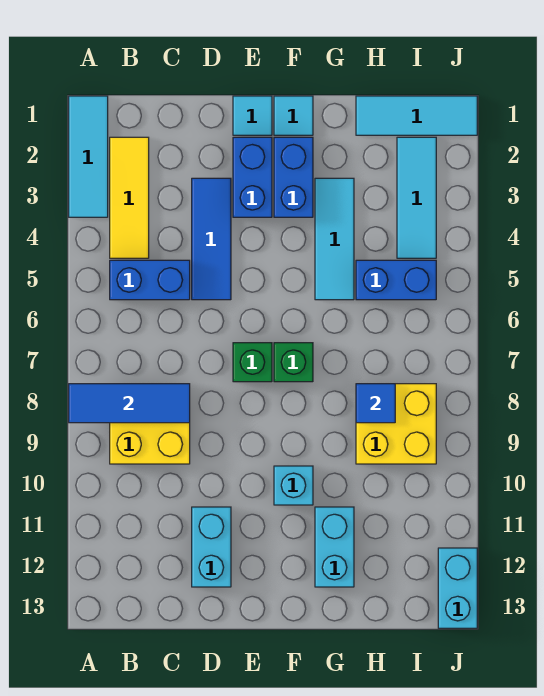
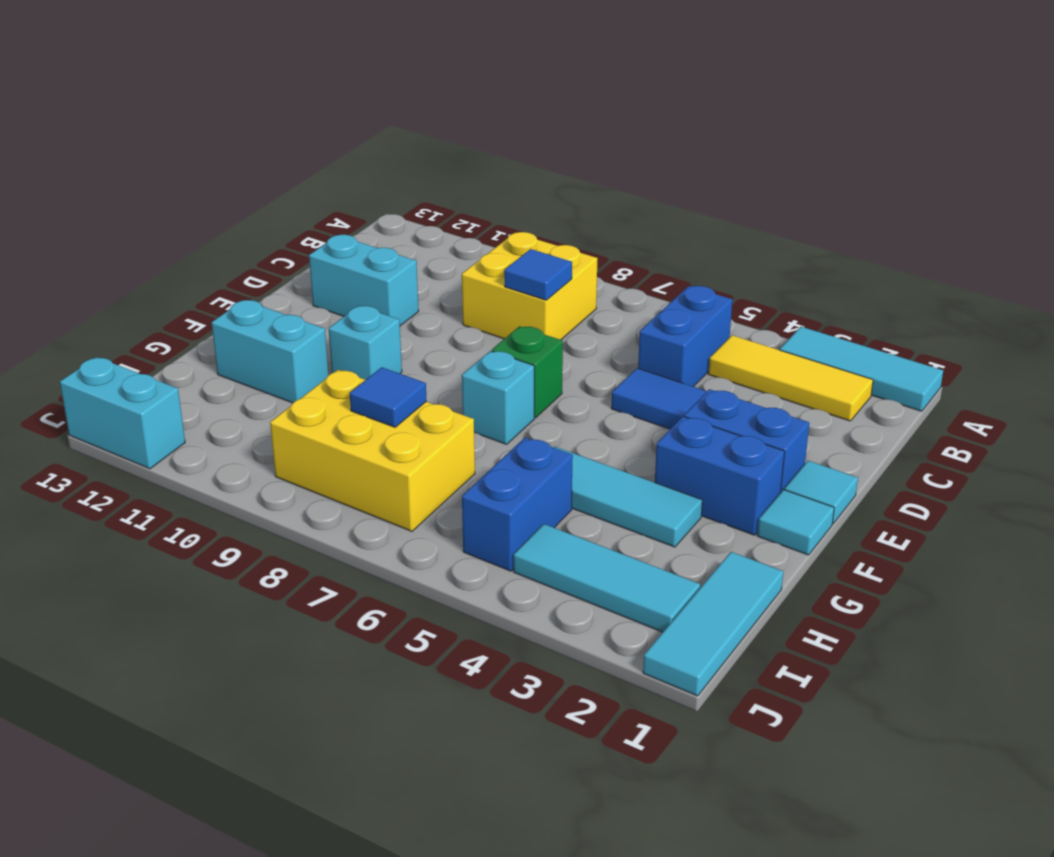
blue tile A8:C8 level 2 -> blue tile C8 level 2
green brick F7 level 1 -> cyan brick F7 level 1
yellow brick H8:I9 level 1 -> yellow brick H7:I9 level 1

